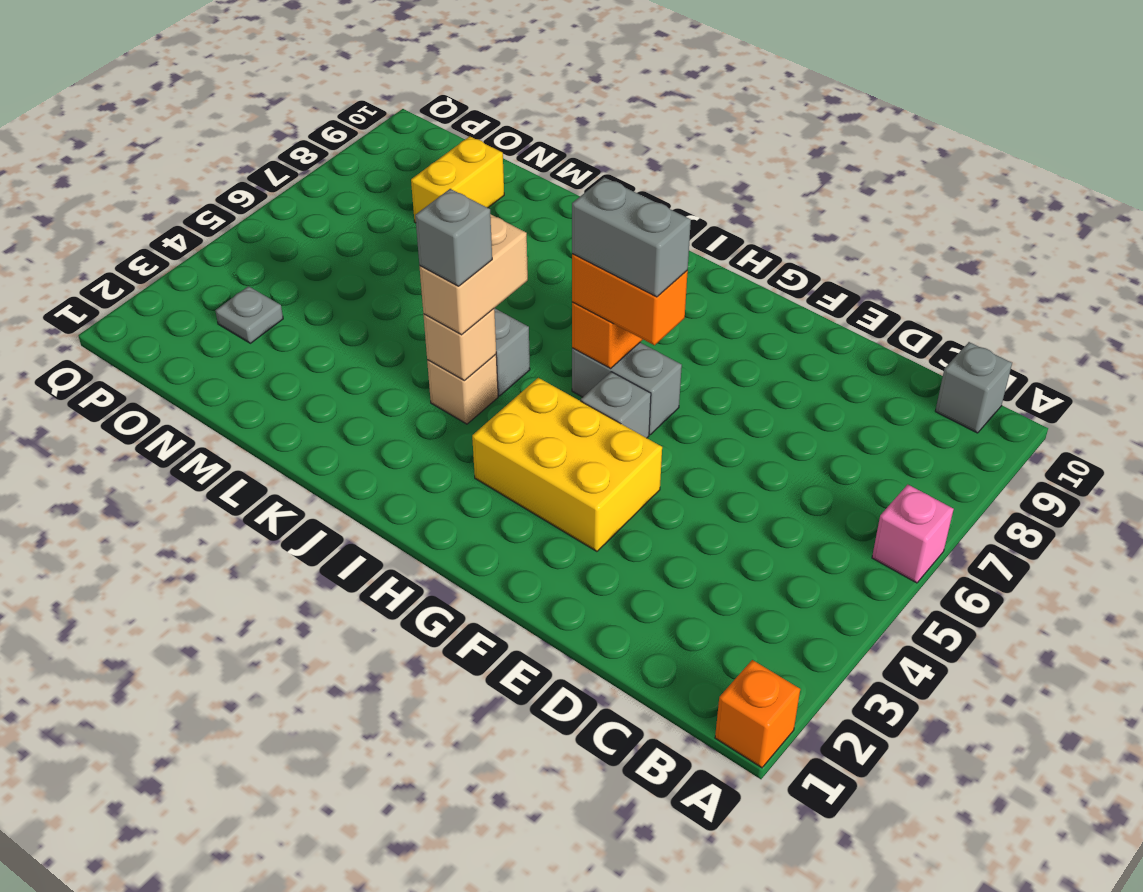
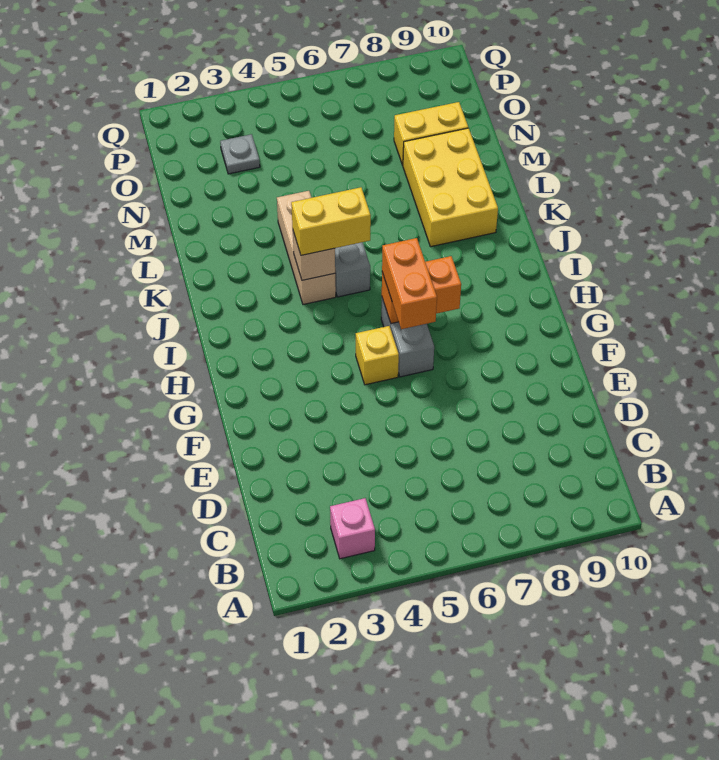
orange brick A1 level 1 -> none
pink brick A6 level 1 -> pink brick B3 level 1
grey brick B10 level 1 -> none
yellow brick F3:H4 level 1 -> yellow brick K8:M9 level 1
grey brick G5 level 1 -> yellow brick G5 level 1
grey brick G6:H6 level 4 -> none
tan brick J4 level 1 -> tan brick J4:L4 level 1
tan brick J4:J5 level 3 -> yellow brick J4:J5 level 3
grey brick J4 level 4 -> none

